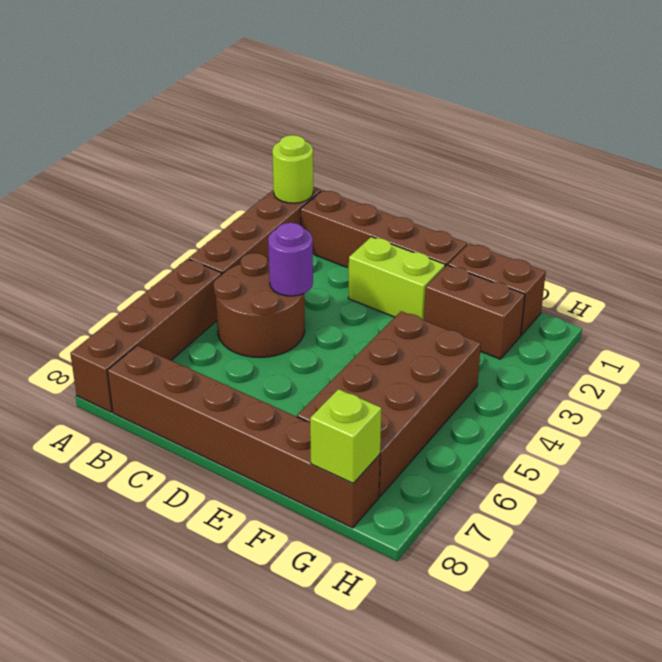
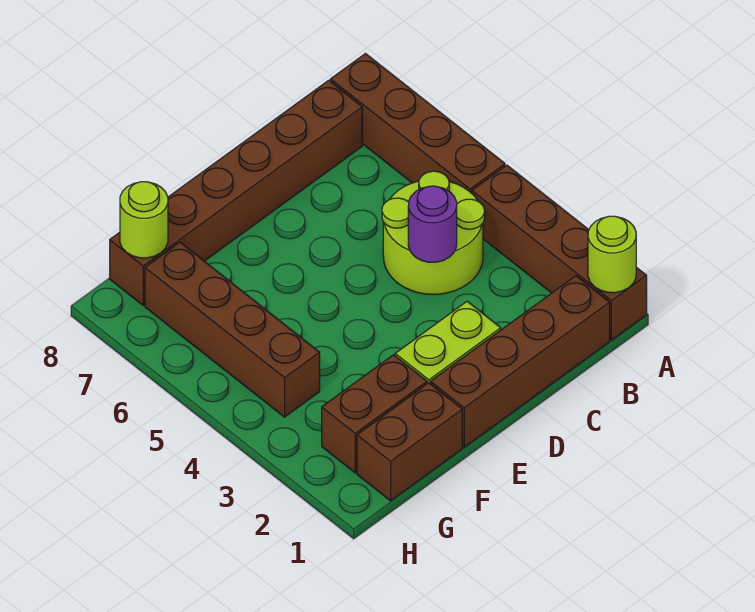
brown round brick B4:C5 level 1 -> lime round brick B4:C5 level 1
brown brick F4:G7 level 1 -> brown brick G4:G7 level 1
lime brick G8 level 2 -> lime round brick G8 level 2

